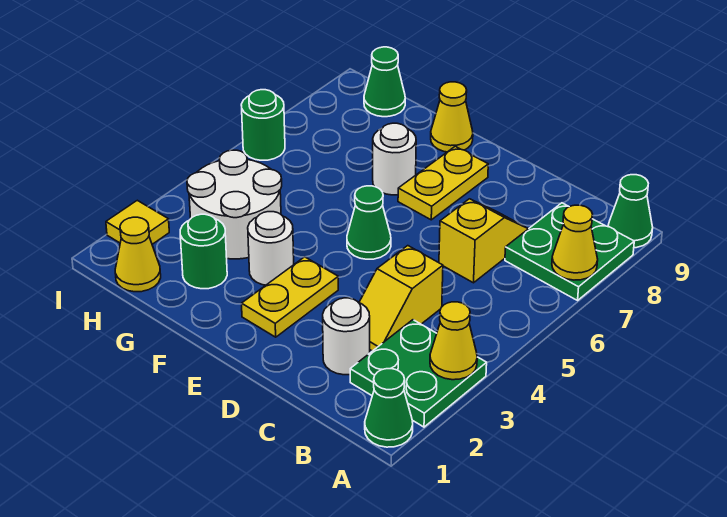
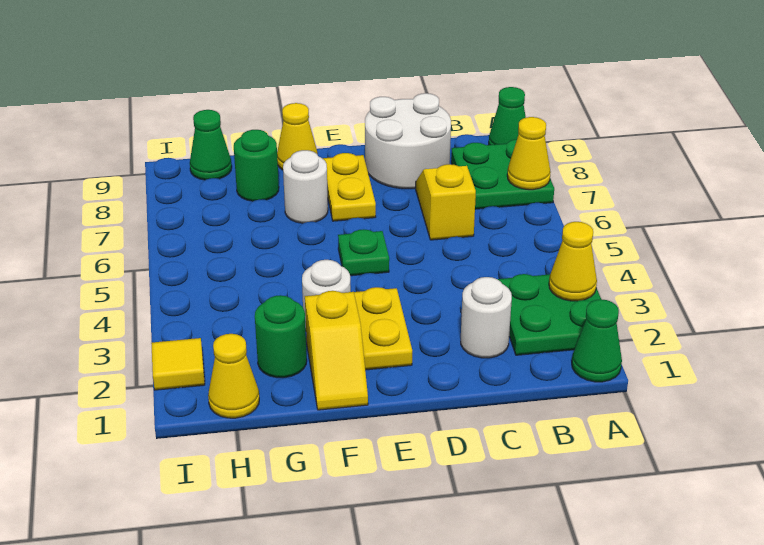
yellow slope C3:C4 level 1 top 4 -> yellow slope F1:F2 level 1 top 2
green cone E5 level 1 -> green plate E5 level 1
white round brick G3:H4 level 1 -> white round brick C8:D9 level 1
green round brick I6 level 1 -> green round brick G8 level 1

